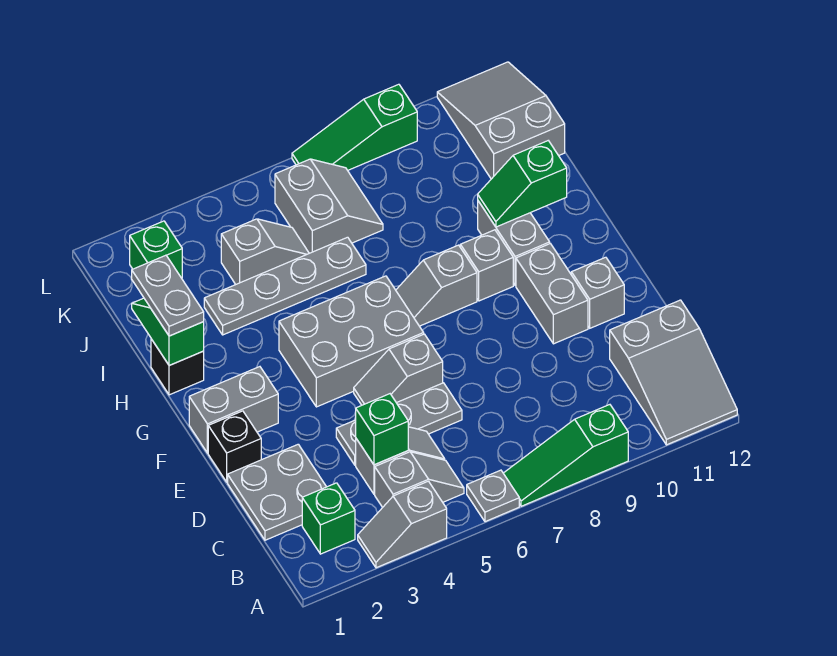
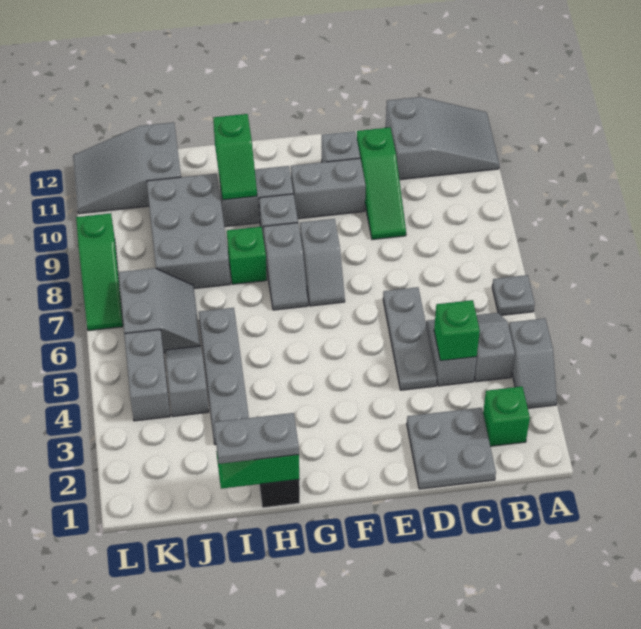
green slope A7:A9 level 1 top 9 -> green slope D9:D11 level 1 top 11
black brick E1 level 1 -> none
grey slope E5:E6 level 1 top 6 -> grey slope F7:F8 level 1 top 8
grey brick F1:F2 level 1 -> grey brick K4:K5 level 1
grey brick F4:G6 level 1 -> grey brick I8:J10 level 1
grey slope J6:K7 level 1 top 6 -> grey slope J6:K7 level 1 top K
green brick K2 level 1 -> green brick H8 level 1

